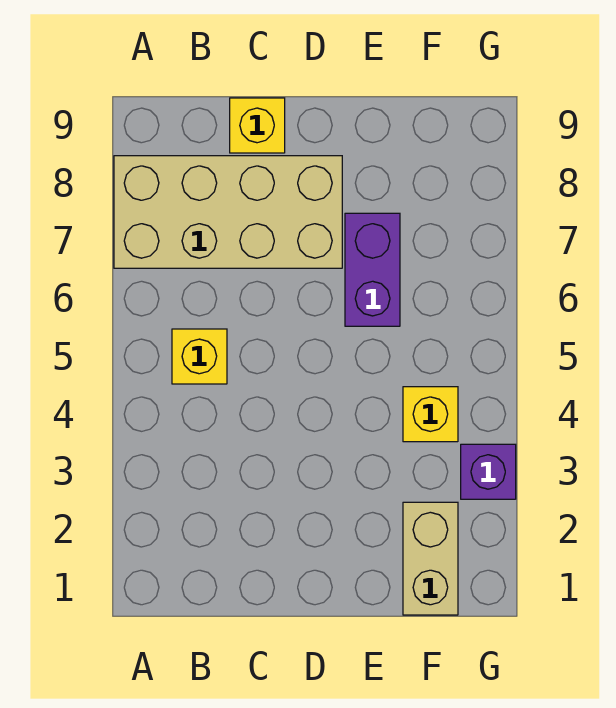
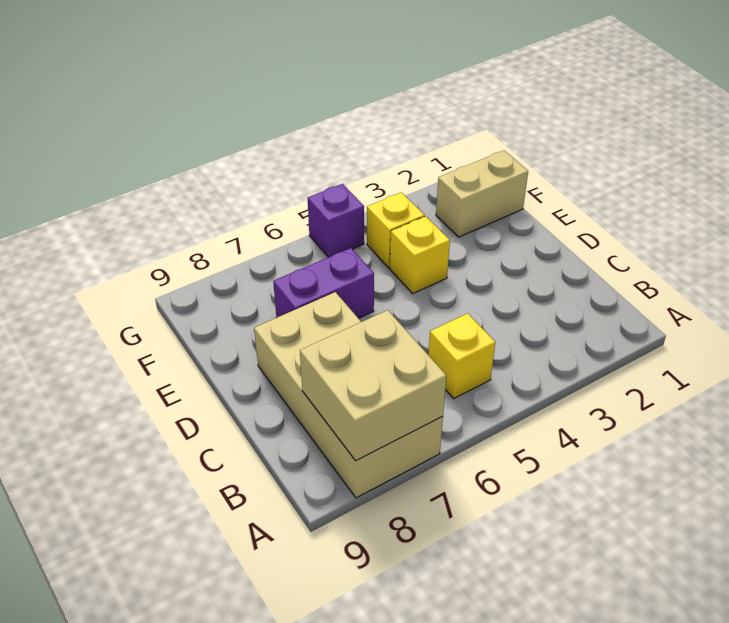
none -> tan brick A7:B8 level 2
yellow brick C9 level 1 -> yellow brick E4 level 1
purple brick G3 level 1 -> purple brick G5 level 1

